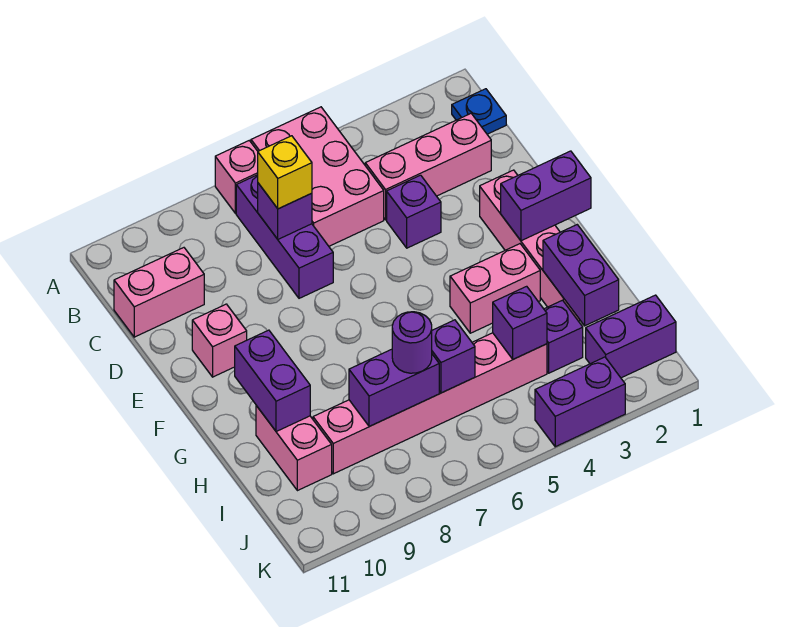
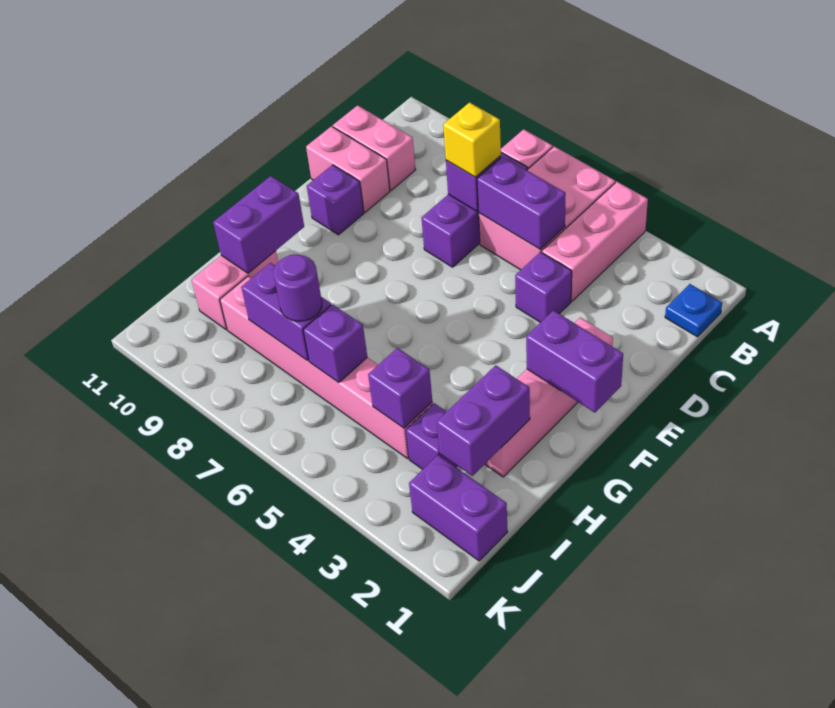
pink brick C2:C4 level 1 -> pink brick A4:C4 level 1
pink brick E10 level 1 -> purple brick E10 level 1
pink brick G3:G4 level 1 -> pink brick D10:D11 level 1
purple brick K3:K4 level 1 -> purple brick C5:C6 level 2

